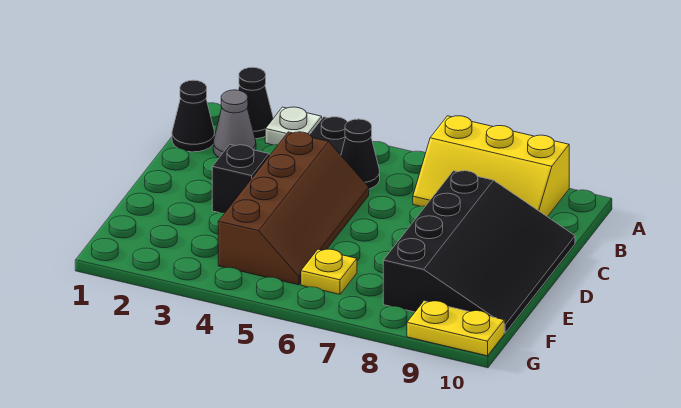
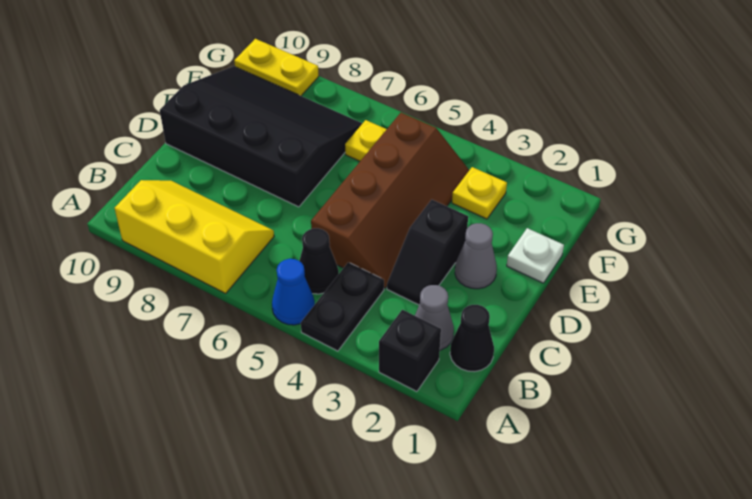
black cone A2 level 1 -> black brick A2 level 1
white plate A3 level 1 -> white plate E1 level 1
none -> blue cone A5 level 1
brown slope C4:F5 level 1 top 4 -> brown slope C4:F5 level 1 top 5
black slope C8:F10 level 1 top 8 -> black slope D7:F10 level 1 top D
none -> grey cone D2 level 1
none -> yellow plate F3 level 1

